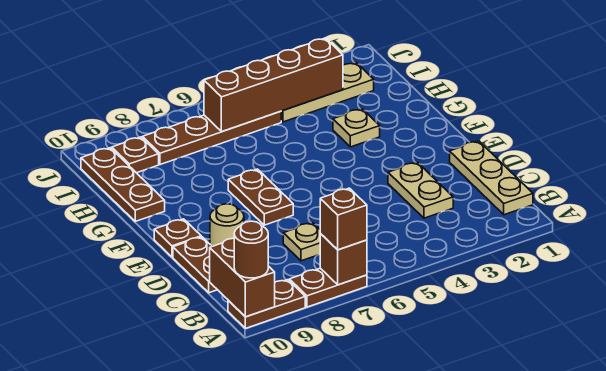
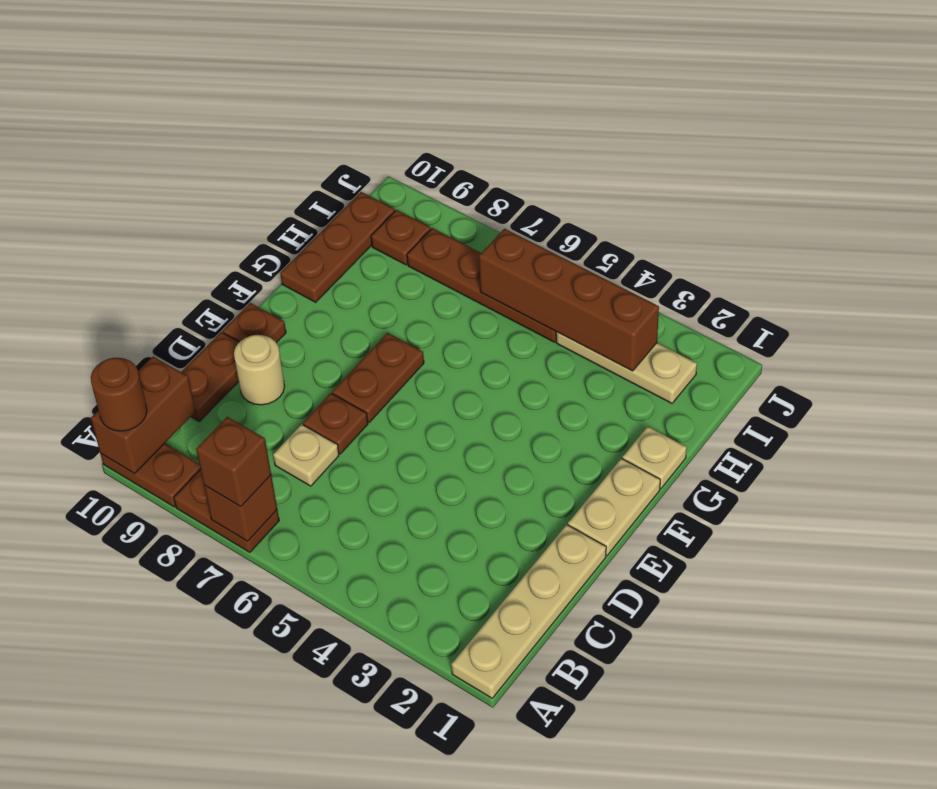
tan plate B1:D1 level 1 -> tan plate A1:D1 level 1
tan plate C3:D3 level 1 -> tan plate E1:F1 level 1
none -> brown plate D7 level 1
tan plate G3 level 1 -> tan plate G1 level 1

